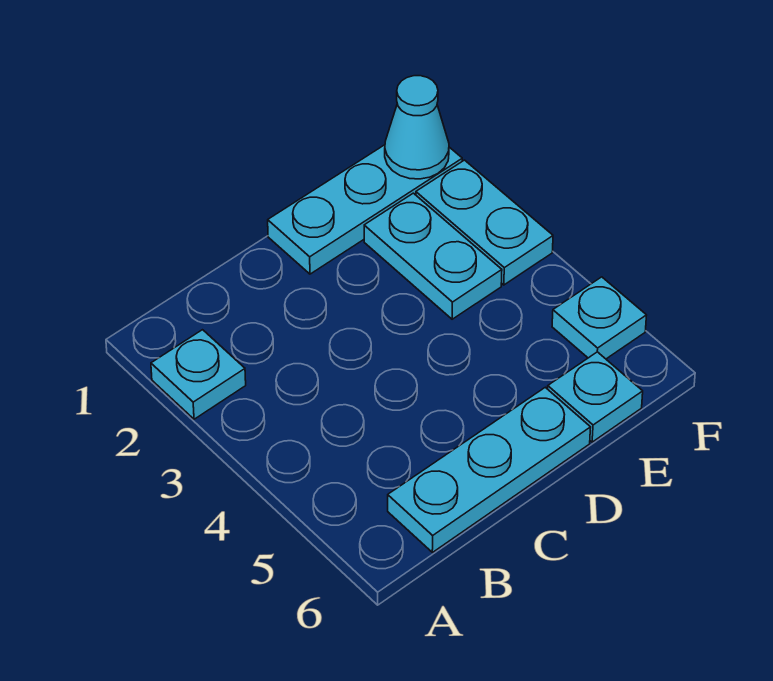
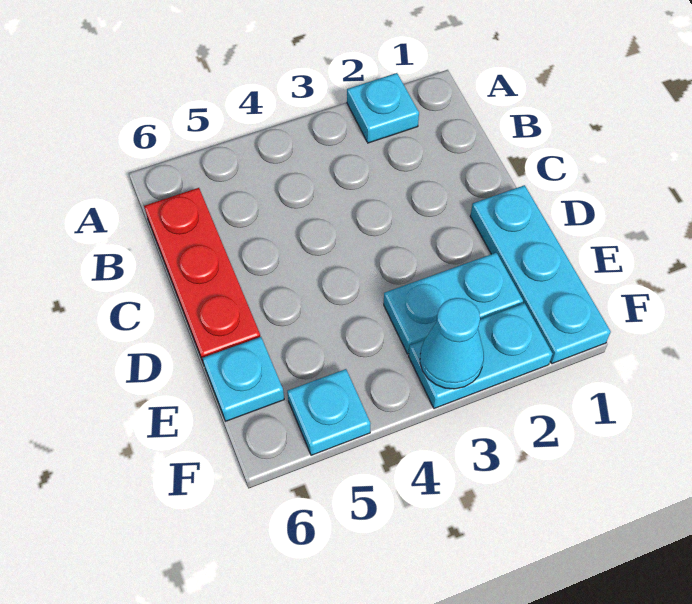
cyan plate B6:D6 level 1 -> red plate B6:D6 level 1
cyan cone F1 level 2 -> cyan cone F3 level 2

